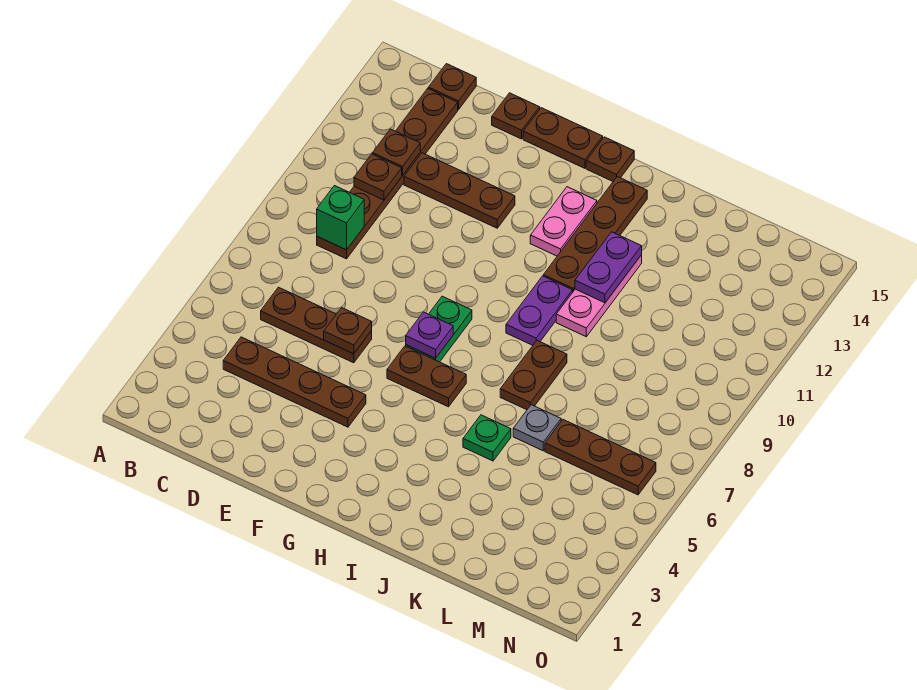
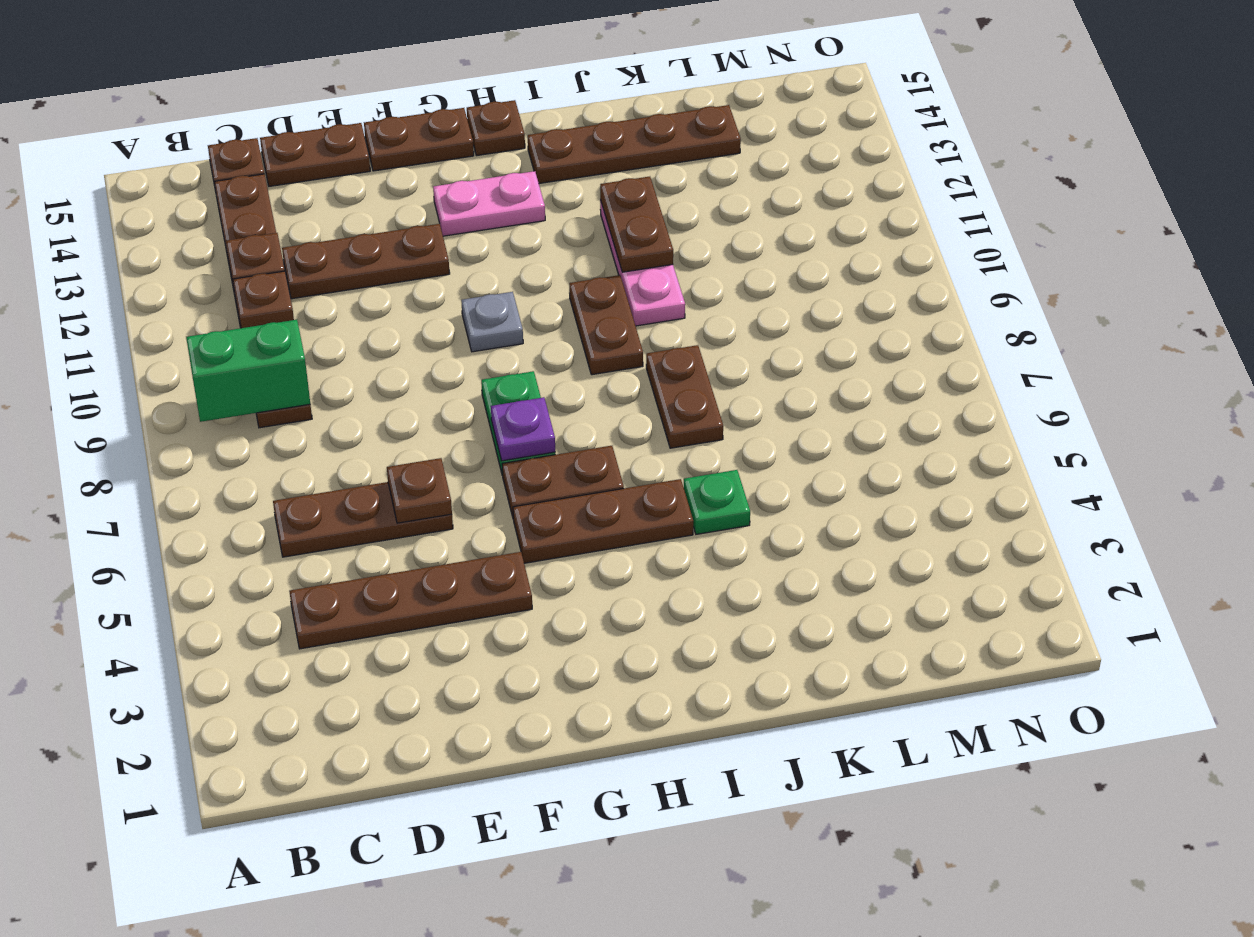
green brick C9 level 2 -> green brick B9:C9 level 2
brown plate E15 level 1 -> brown plate D15:E15 level 1
pink plate H12:H13 level 1 -> pink plate G13:H13 level 1
purple plate I9:I10 level 1 -> brown plate I9:I10 level 1
brown plate I11:I14 level 1 -> brown plate I14:L14 level 1
purple plate J11:J12 level 2 -> brown plate J11:J12 level 2
grey plate K6 level 1 -> grey plate G10 level 1
brown plate L6:N6 level 1 -> brown plate G5:I5 level 1

